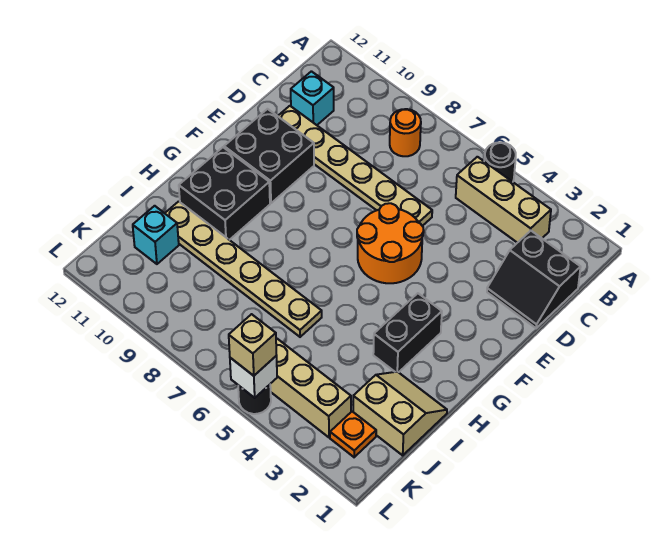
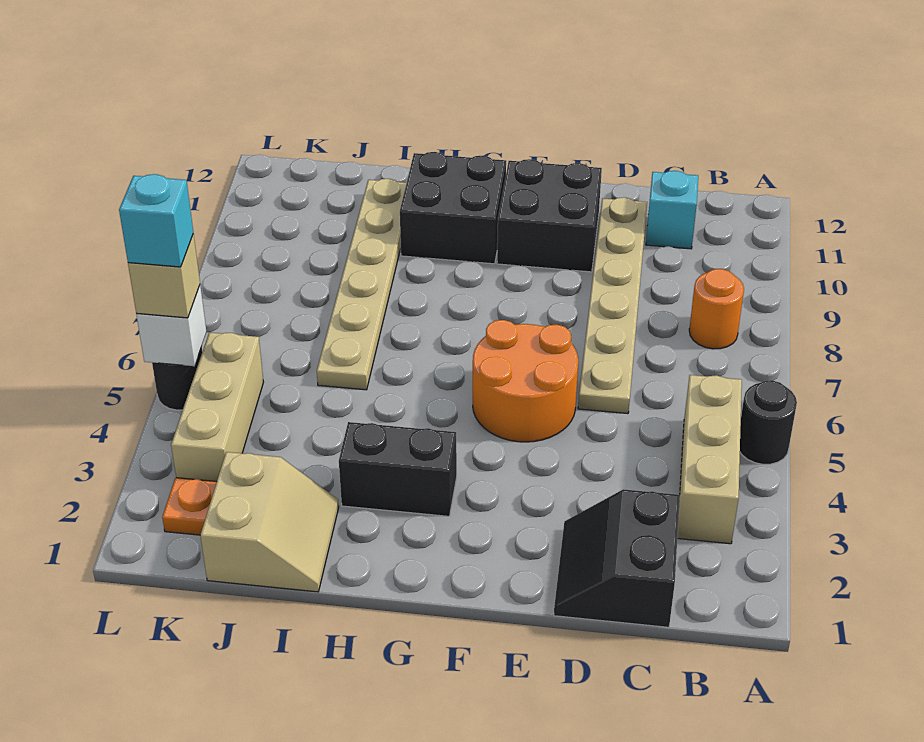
cyan brick J11 level 1 -> cyan brick L5 level 4

